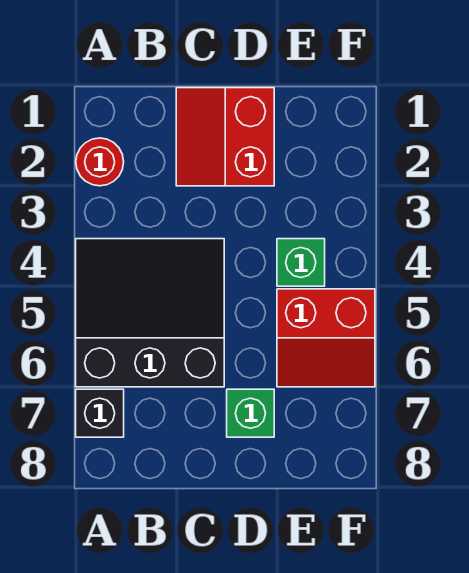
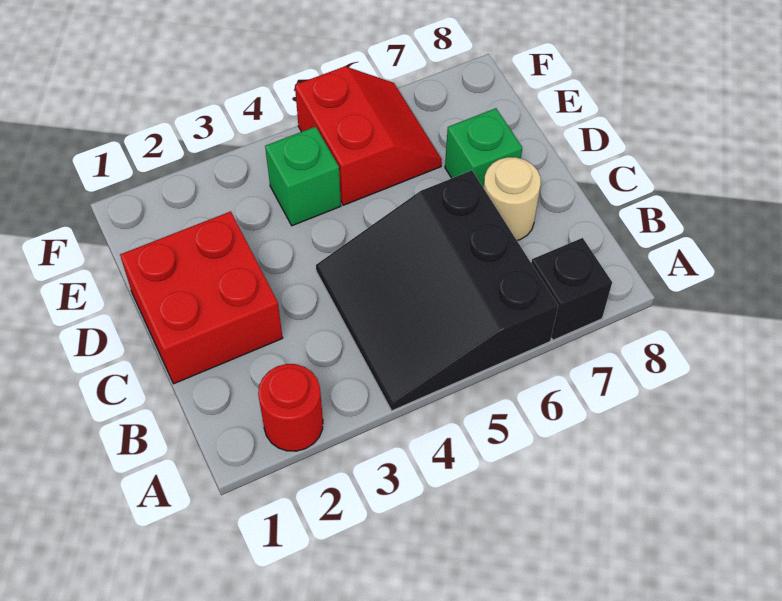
red slope C1:D2 level 1 top D -> red brick C1:D2 level 1
none -> tan round brick C7 level 1

